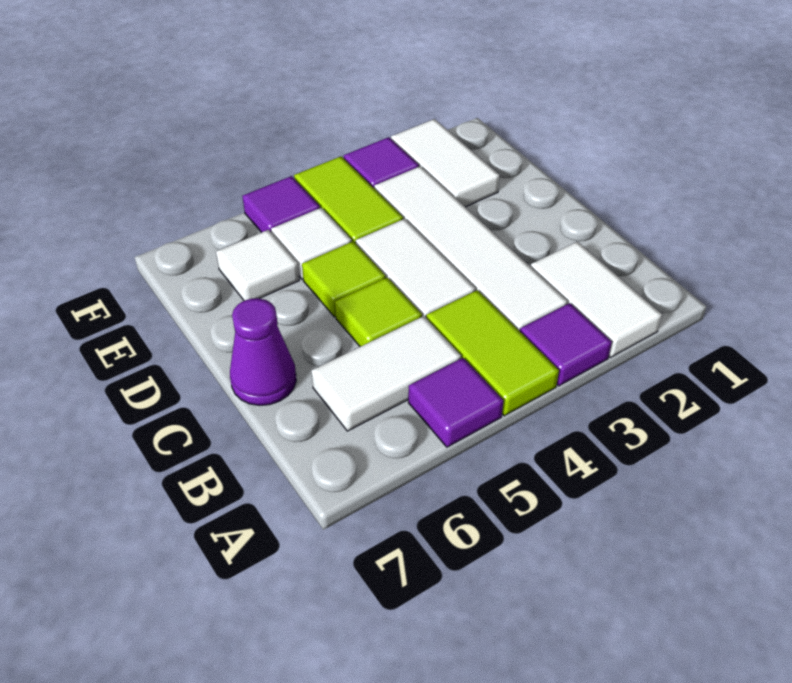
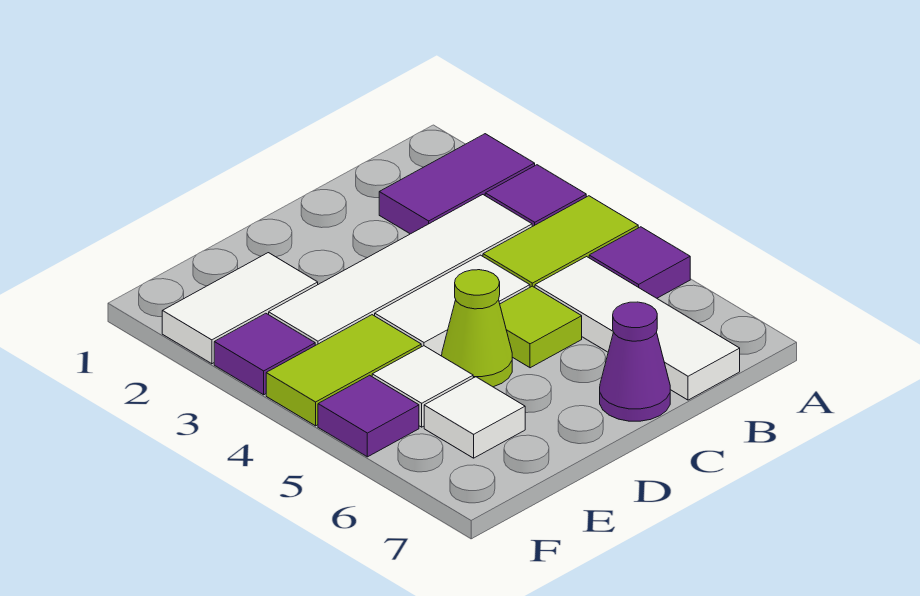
white tile A2:B2 level 1 -> purple tile A2:B2 level 1
white tile B5:B6 level 1 -> white tile B5:B7 level 1
lime tile D5 level 1 -> lime cone D5 level 1

